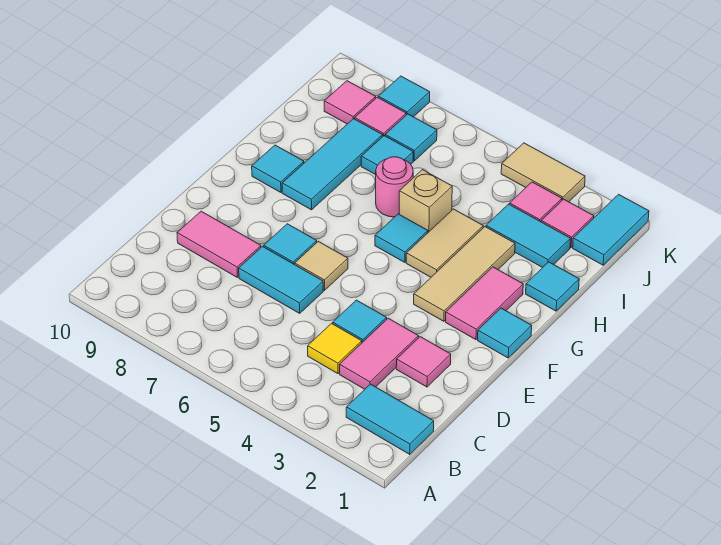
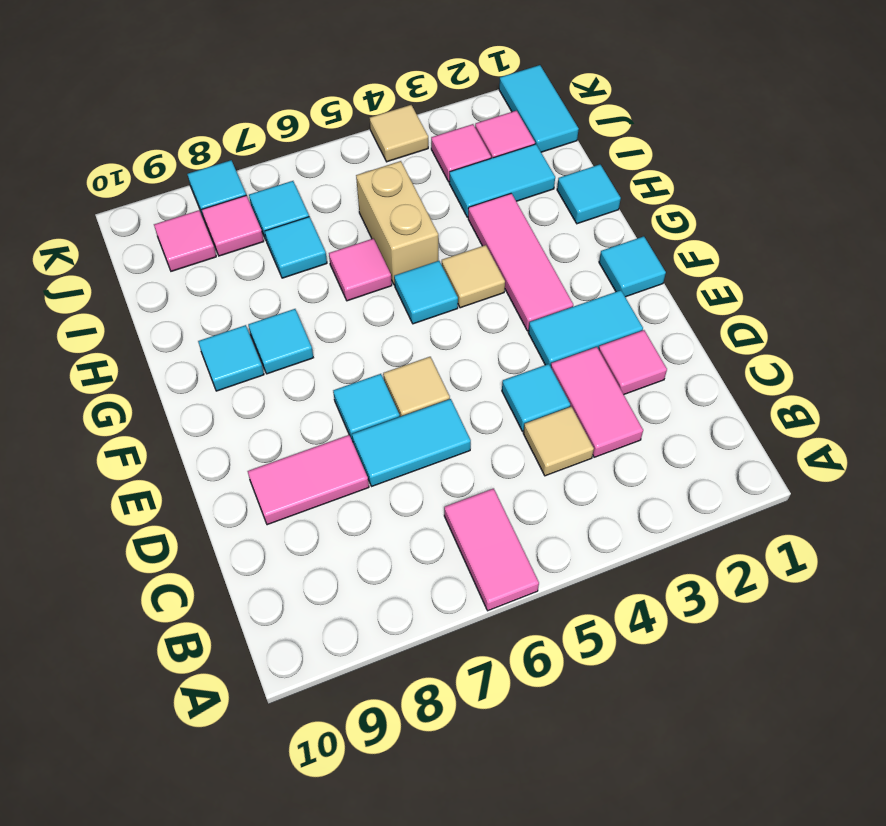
cyan tile B1:B2 level 1 -> cyan tile E2:E3 level 1
yellow tile C4 level 1 -> tan tile C4 level 1
pink tile F2:G2 level 1 -> pink tile A6:B6 level 1
tan tile F3:H3 level 1 -> pink tile F3:H3 level 1
tan tile G4:H4 level 1 -> tan tile G4 level 1
cyan tile G8:I8 level 1 -> cyan tile G8 level 1
tan brick H5 level 1 -> tan brick H5:I5 level 1
pink round brick H6 level 1 -> pink tile H6 level 1
tan tile K3:K4 level 1 -> tan tile K4 level 1

